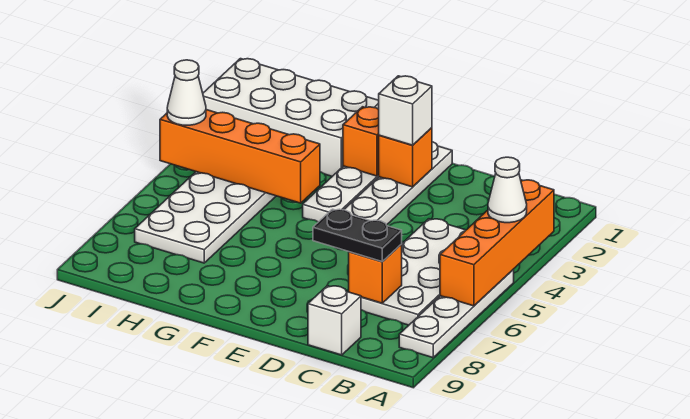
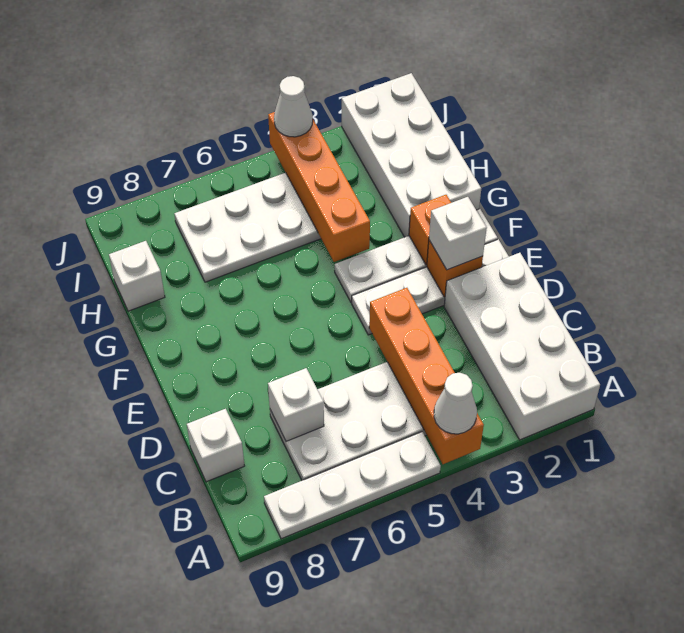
none -> white brick A1:D2 level 1
orange brick A3:A6 level 2 -> orange brick A4:D4 level 2
orange brick C7 level 2 -> white brick C7 level 2
black plate C7:D7 level 3 -> none
none -> white brick H9 level 1

